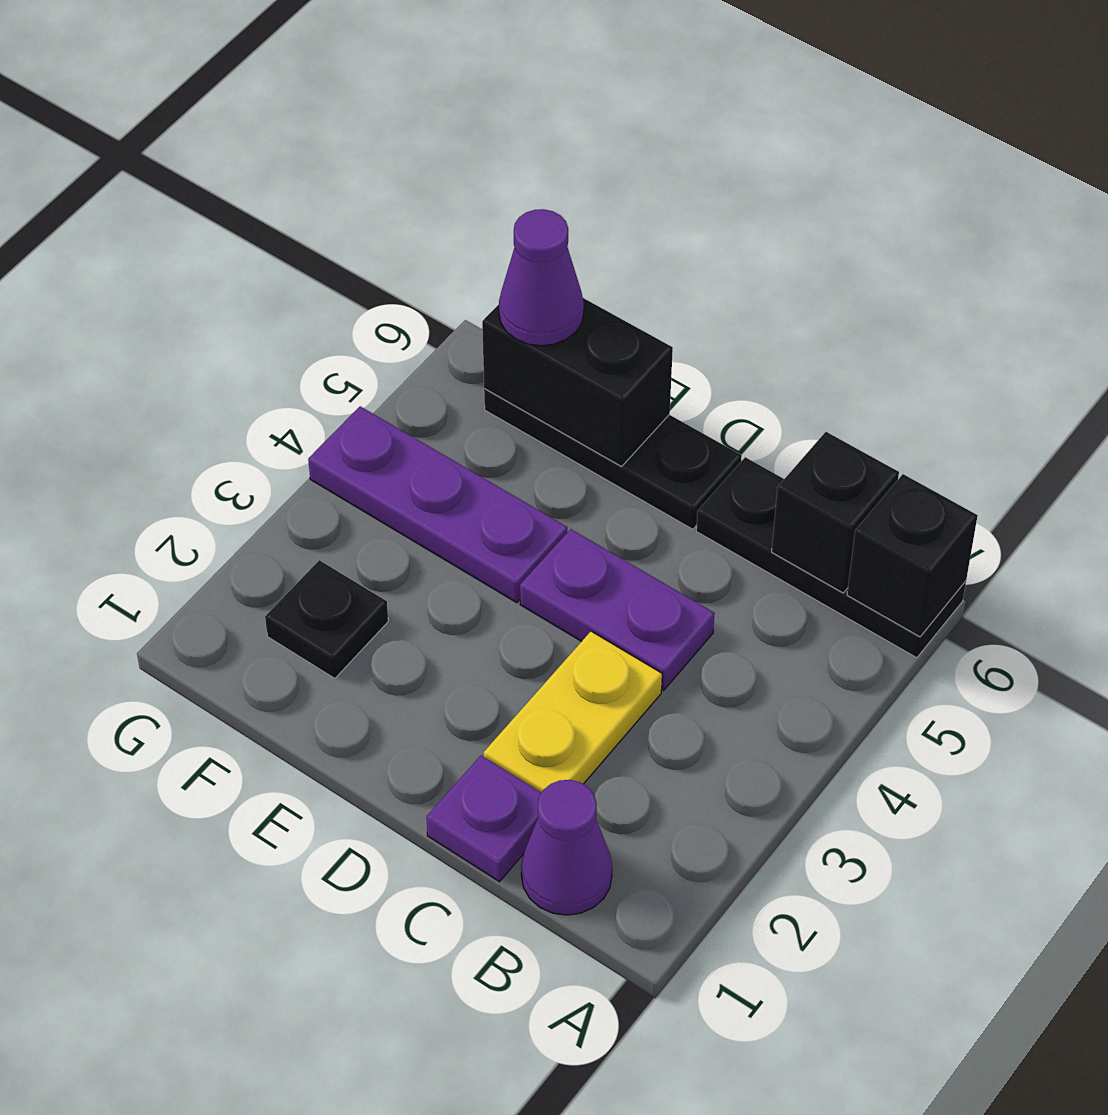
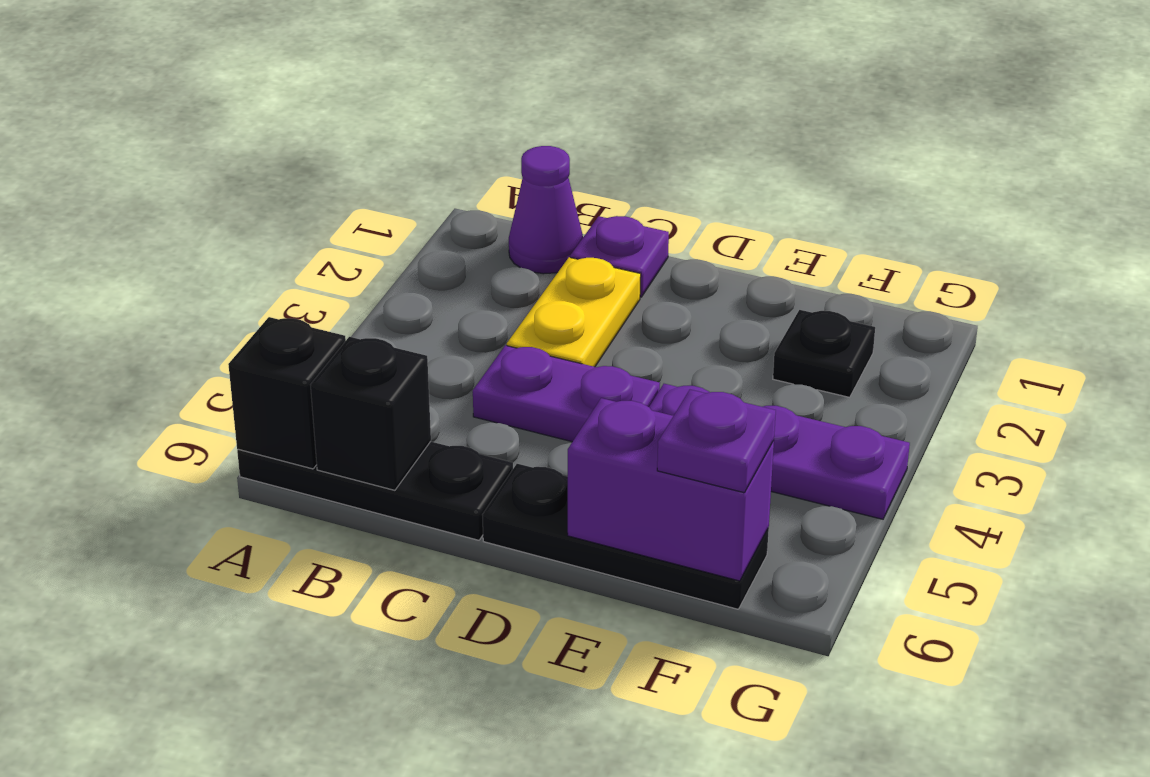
black brick E6:F6 level 2 -> purple brick E6:F6 level 2
purple cone F6 level 3 -> purple plate F6 level 3

